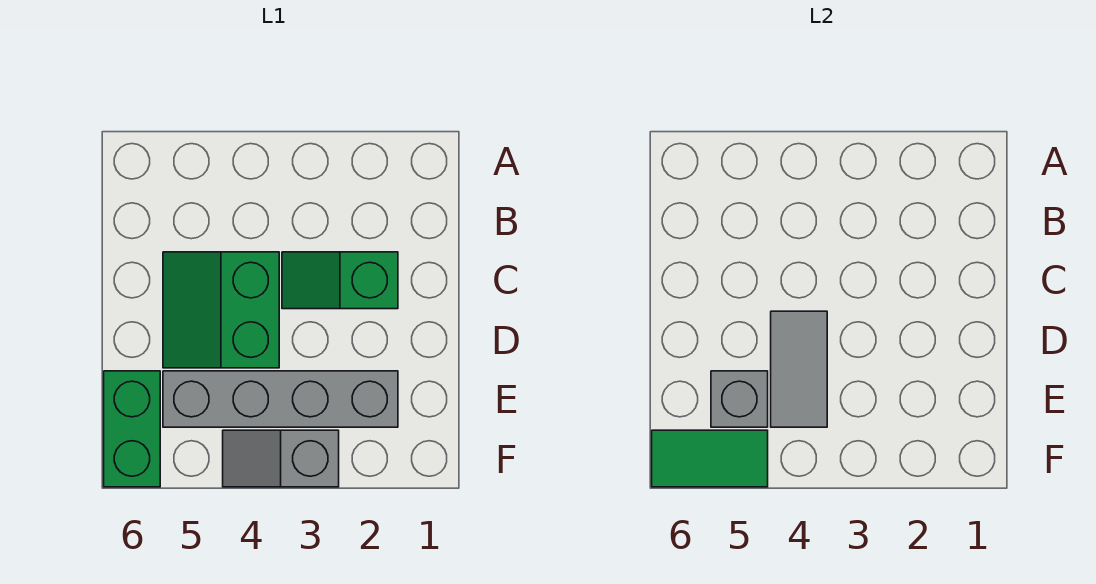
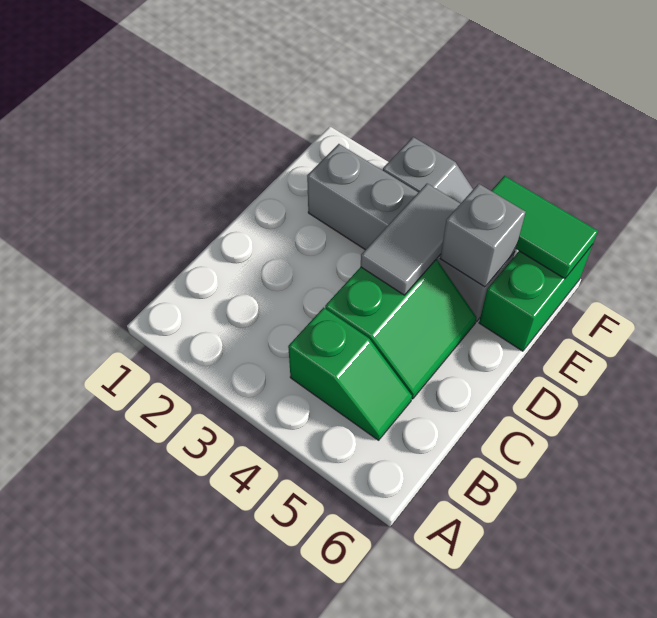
green slope C2:C3 level 1 top 2 -> green slope B4:B5 level 1 top 4

